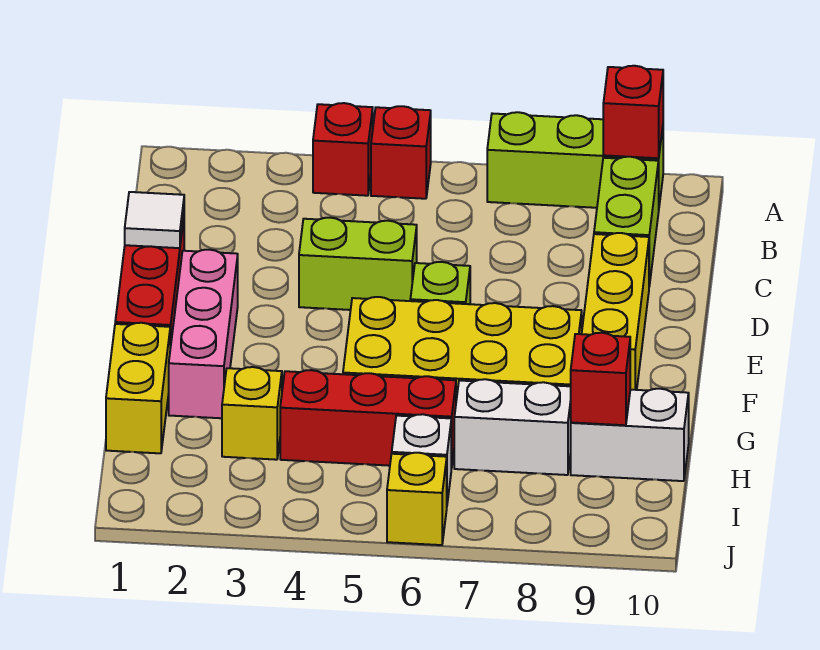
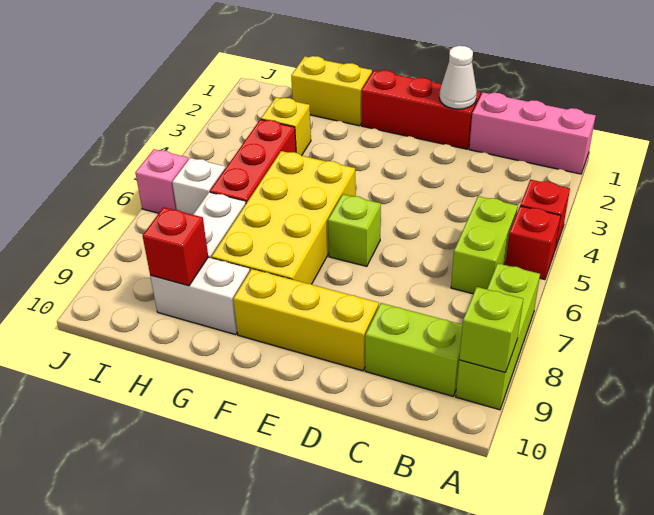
red brick A9 level 2 -> lime brick A9 level 2
white tile D1 level 2 -> white cone D1 level 2
lime brick D4:D5 level 1 -> lime brick B5:B6 level 1
pink brick E2:G2 level 1 -> pink brick A1:C1 level 1
white brick H9:H10 level 1 -> white brick G9:H9 level 1
yellow brick J6 level 1 -> pink brick J6 level 1

